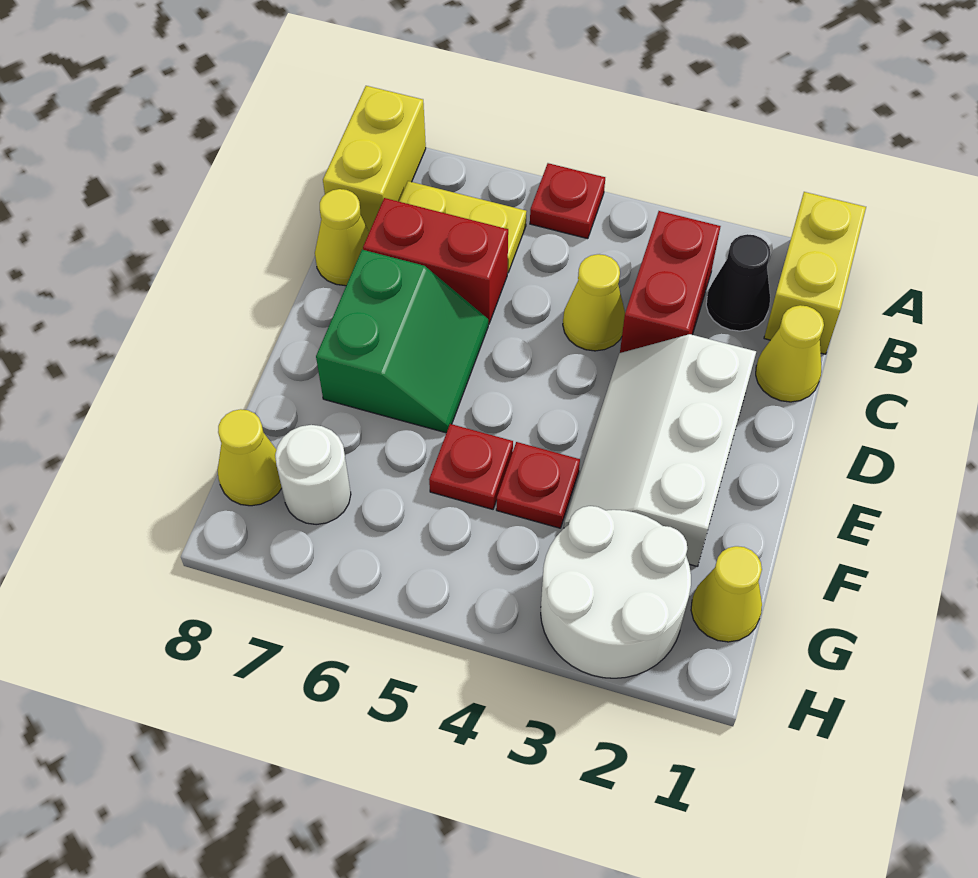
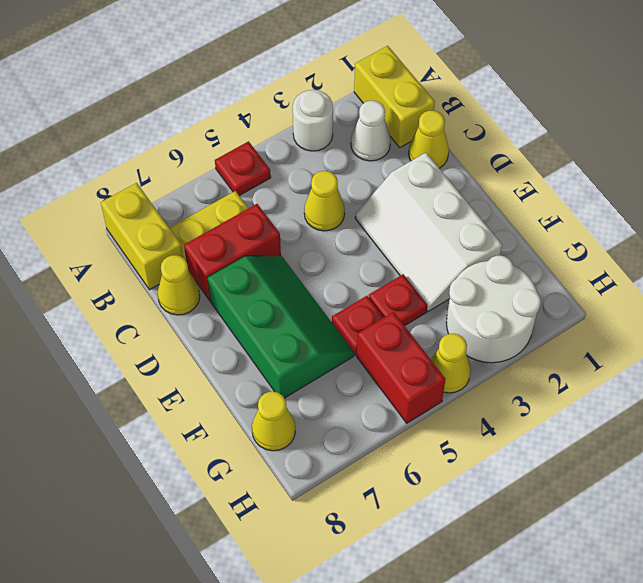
black cone B2 level 1 -> white cone B2 level 1
red brick B3:C3 level 1 -> red brick G5:H5 level 1
green slope D6:E7 level 1 top 7 -> green slope D6:F7 level 1 top 7
yellow cone G1 level 1 -> yellow cone H4 level 1
white round brick G7 level 1 -> white round brick A3 level 1

